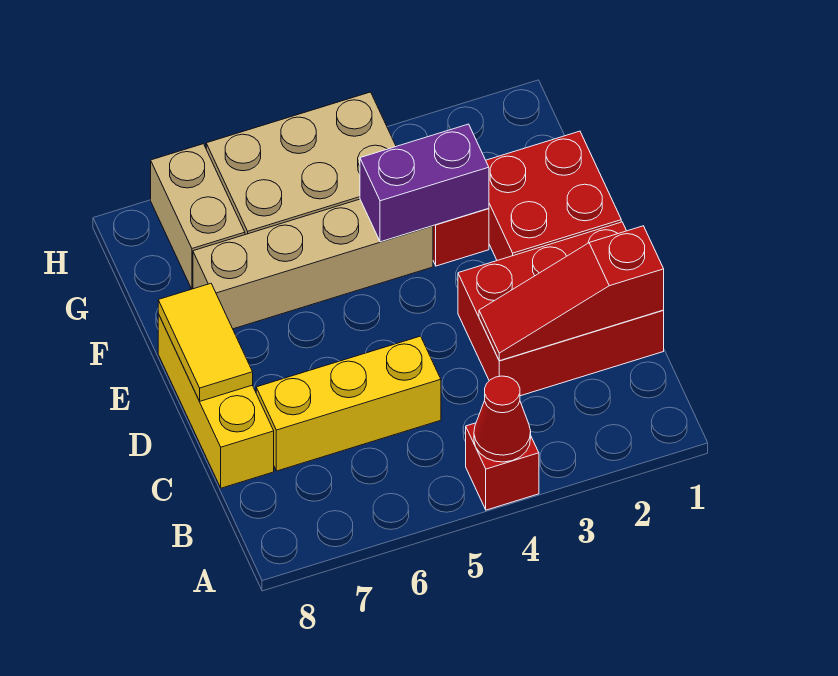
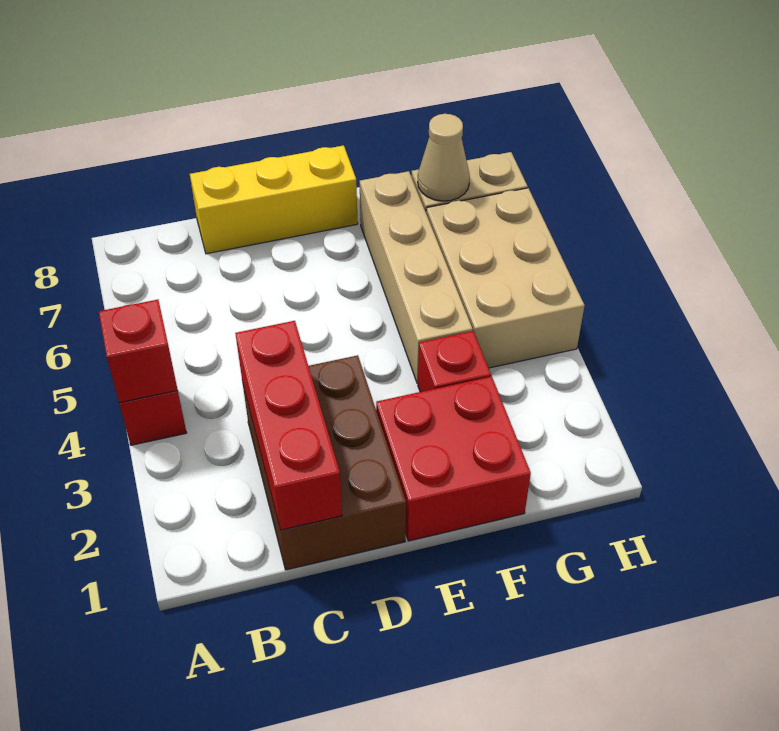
red cone A4 level 2 -> red brick A4 level 2
red brick C1:D3 level 1 -> brown brick C1:D3 level 1
red slope C1:C3 level 2 top 1 -> red brick C1:C3 level 2
yellow brick C5:C7 level 1 -> none
yellow tile D8:E8 level 2 -> none
purple brick F3:F4 level 2 -> none
none -> tan cone G7 level 2

